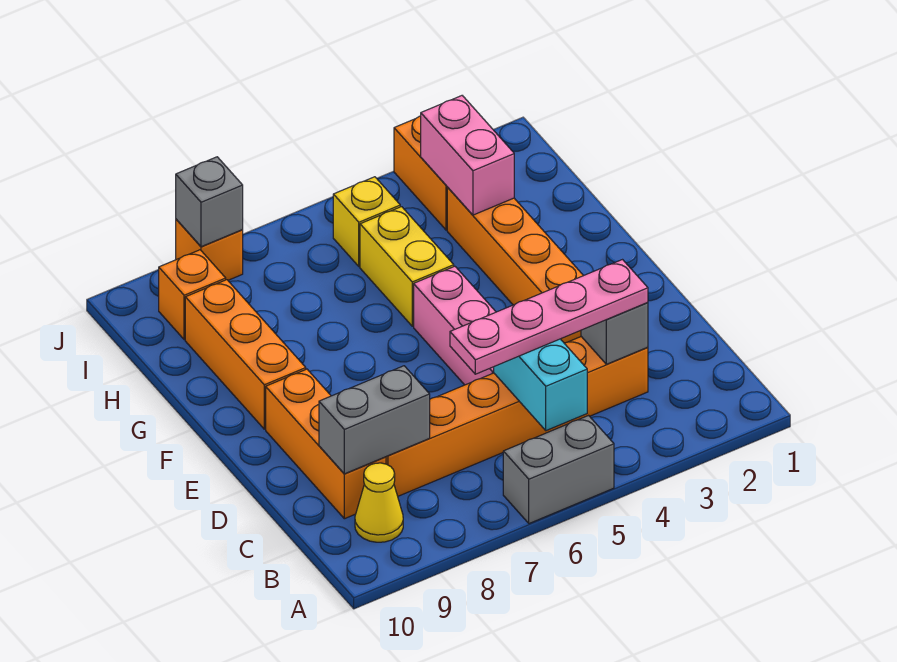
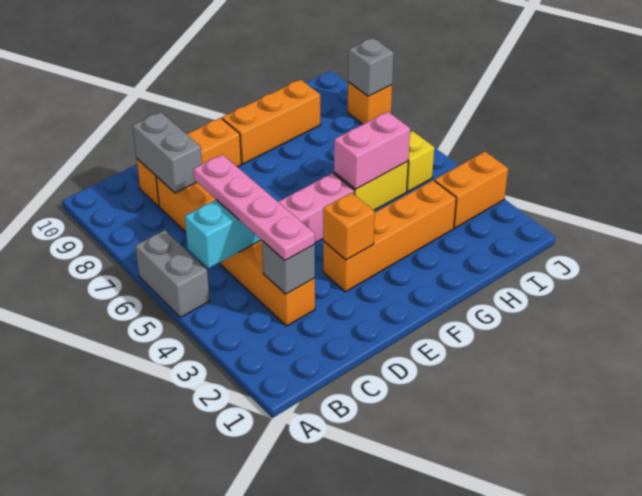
yellow cone B9 level 1 -> none
pink brick H3:I3 level 2 -> pink brick G5:H5 level 2
orange brick I9 level 1 -> orange brick E3 level 2

